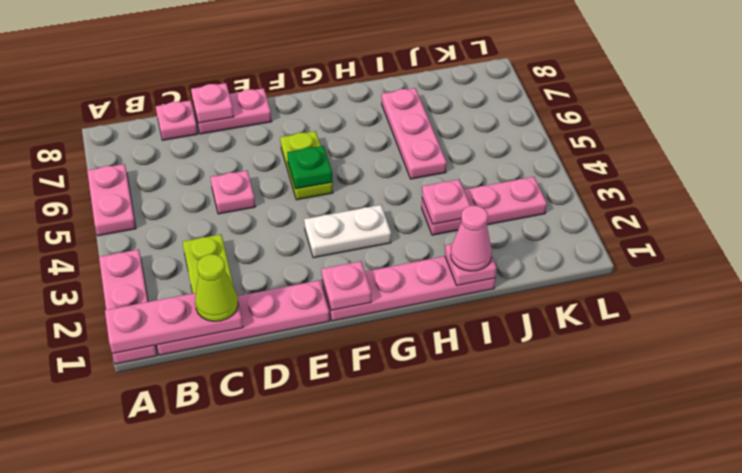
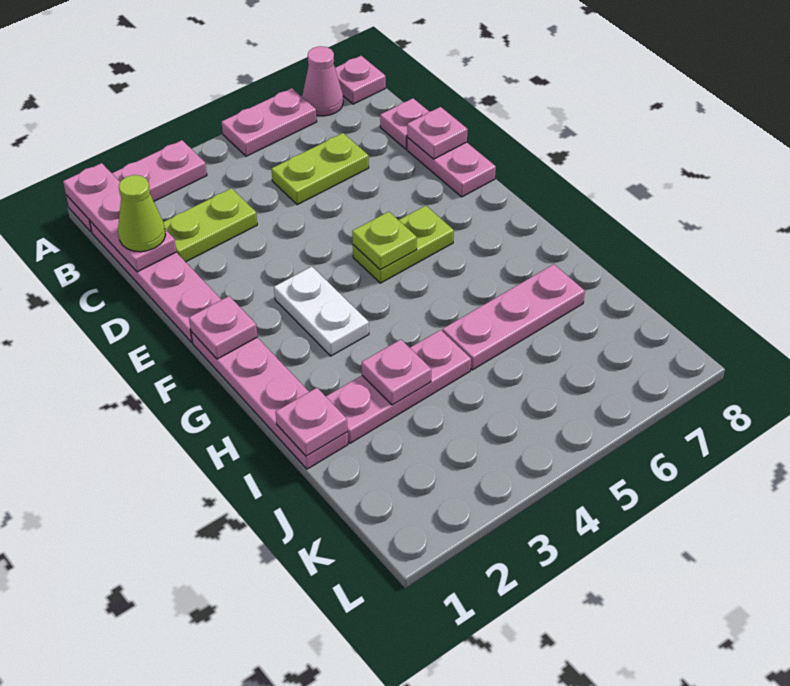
none -> lime plate C5:C6 level 1
pink plate D5 level 1 -> pink plate A8 level 1
green plate F5 level 2 -> lime plate F5 level 2
pink cone I1 level 3 -> pink cone A7 level 1
pink plate I3:K3 level 1 -> pink plate I2:I4 level 1

